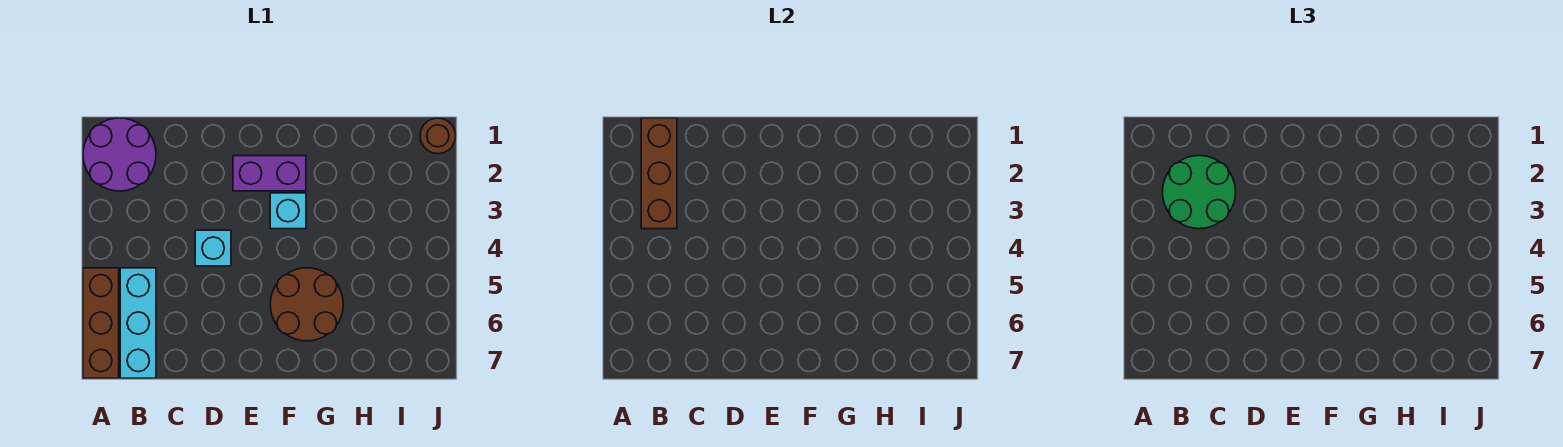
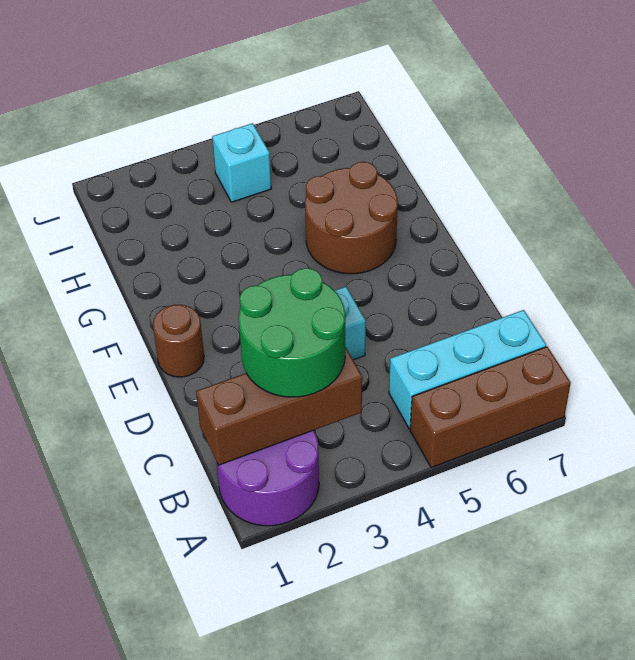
purple brick E2:F2 level 1 -> none
cyan brick F3 level 1 -> cyan brick I4 level 1
brown round brick J1 level 1 -> brown round brick E1 level 1

